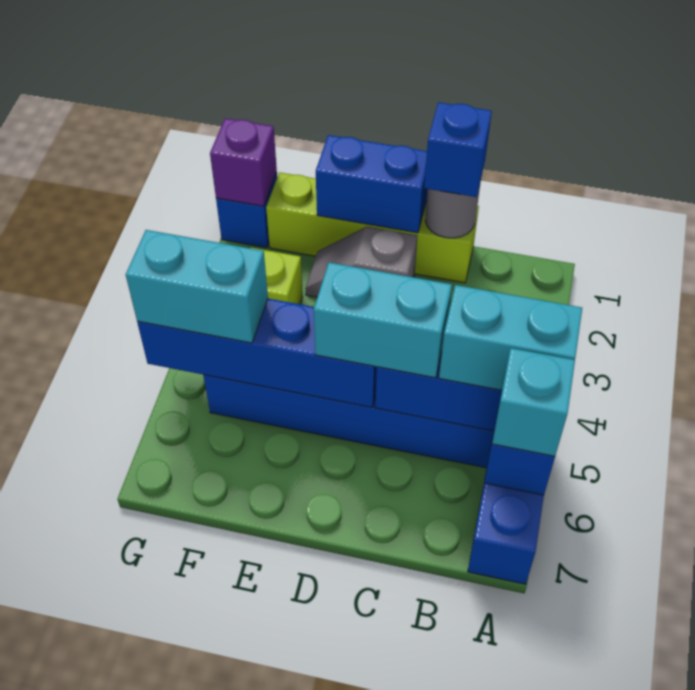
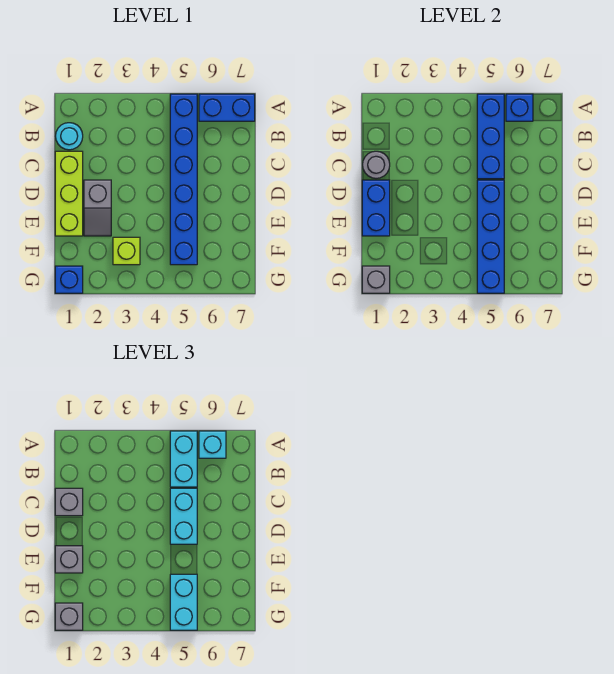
none -> cyan round brick B1 level 1
lime brick C1:F1 level 1 -> lime brick C1:E1 level 1
blue brick C1 level 3 -> grey brick C1 level 3
none -> grey brick E1 level 3
purple brick G1 level 2 -> grey brick G1 level 2
none -> grey brick G1 level 3

